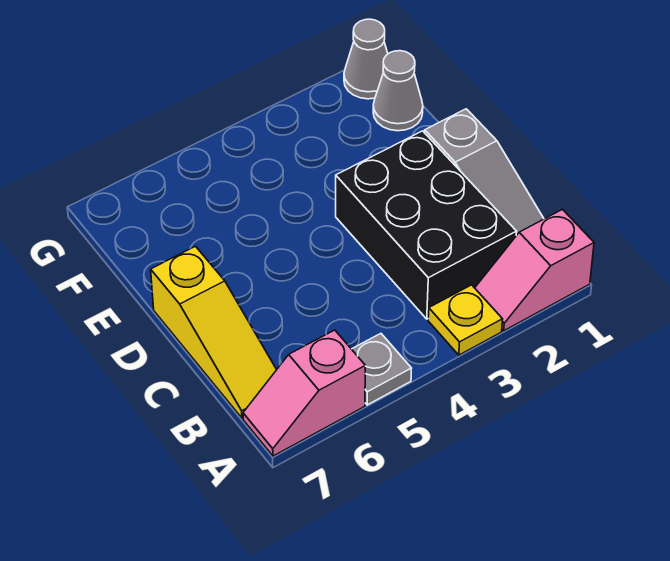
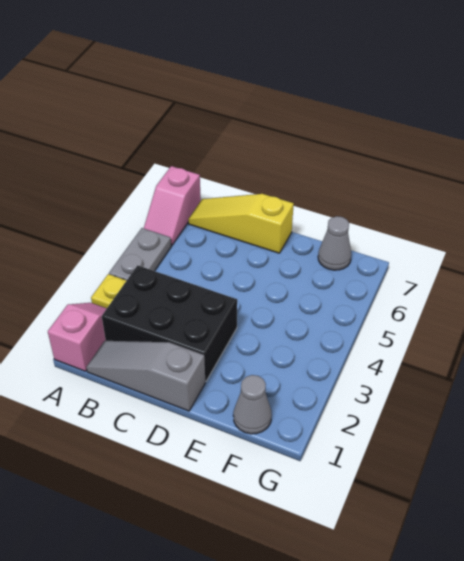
grey plate A5 level 1 -> grey plate A4:A5 level 1
pink slope A6:A7 level 1 top 6 -> pink slope A6:A7 level 1 top 7
grey cone G1 level 1 -> grey cone F7 level 1

